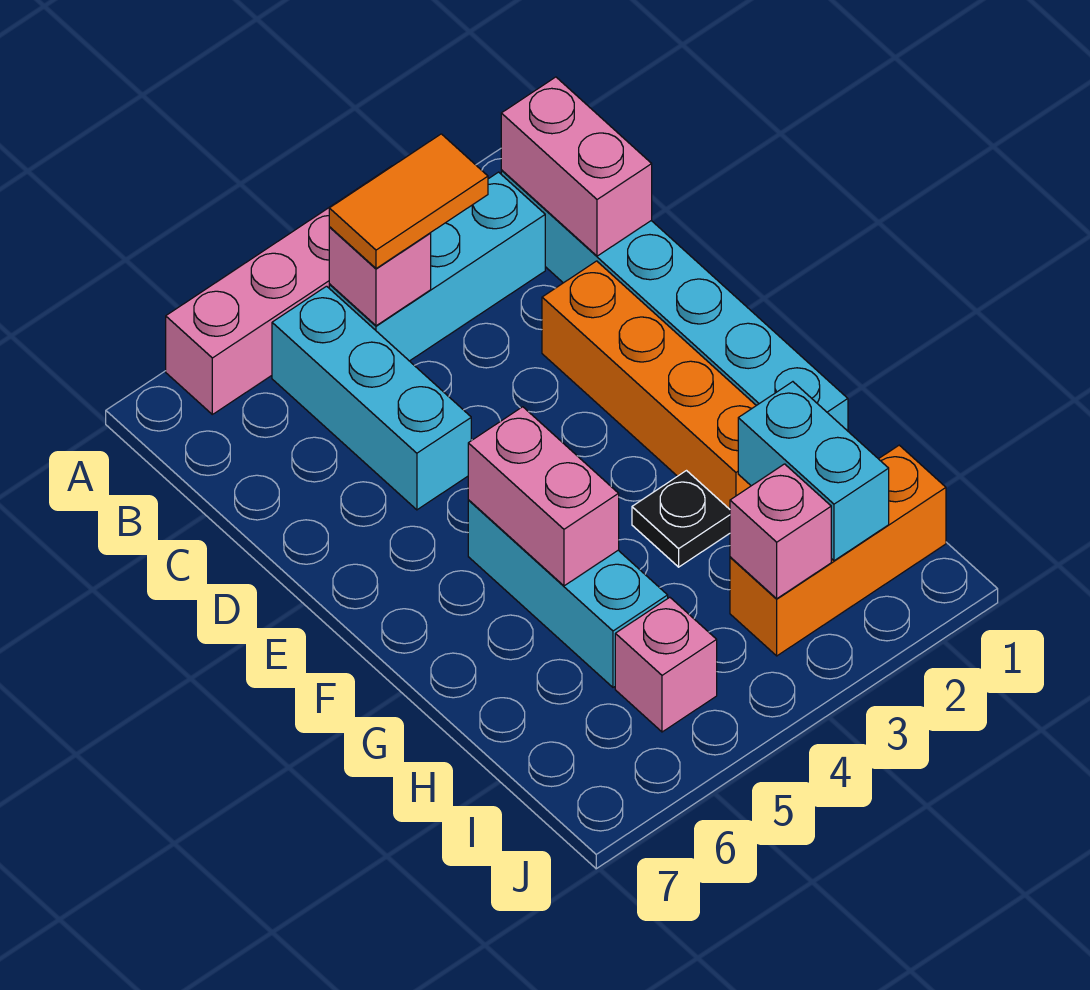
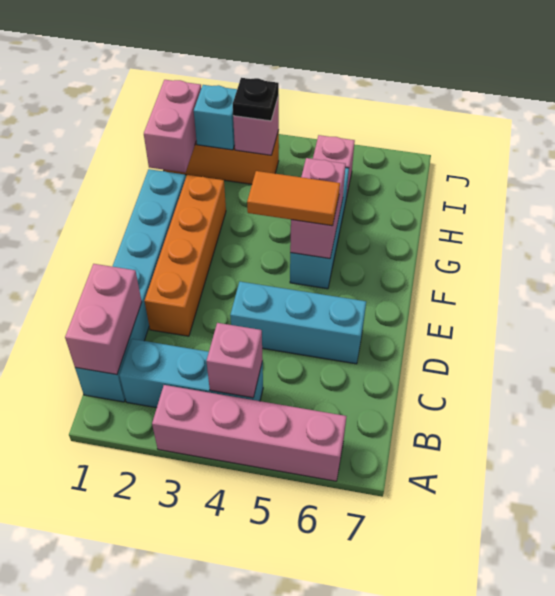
orange tile B3:B4 level 3 -> orange tile F4:F5 level 3
cyan brick B5:D5 level 1 -> cyan brick D4:D6 level 1
black plate G3 level 1 -> black plate I3 level 3
none -> pink brick H1:I1 level 2
cyan brick H2:I2 level 2 -> cyan brick I2 level 2

